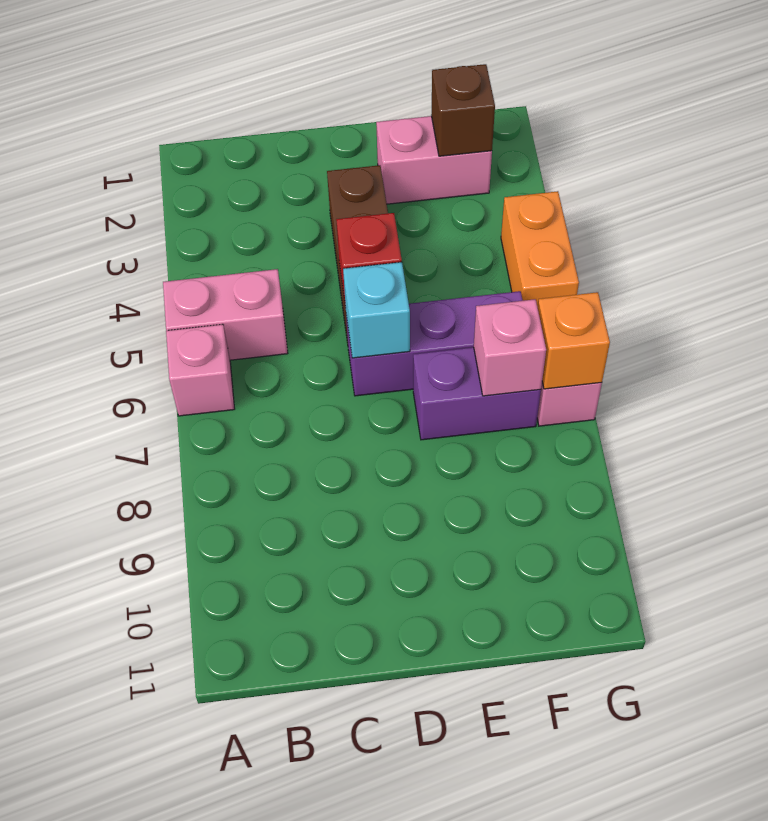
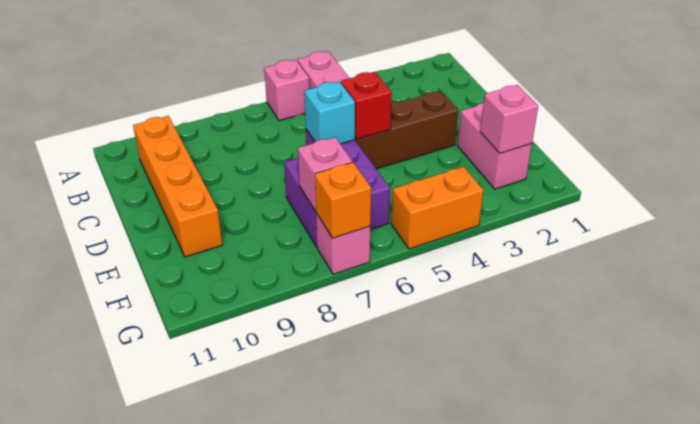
none -> orange brick B10:E10 level 1
brown brick F2 level 2 -> pink brick F2 level 2

